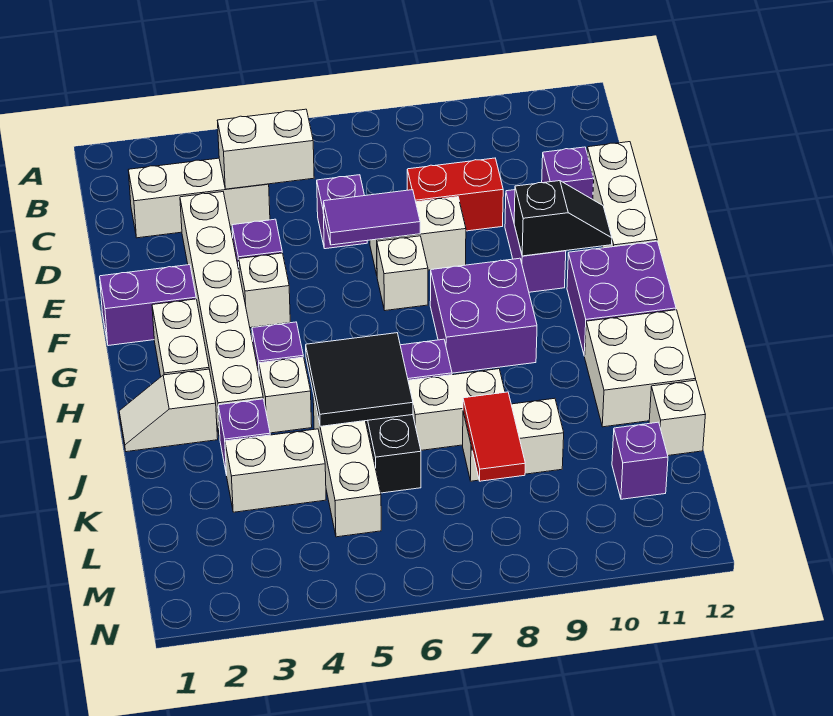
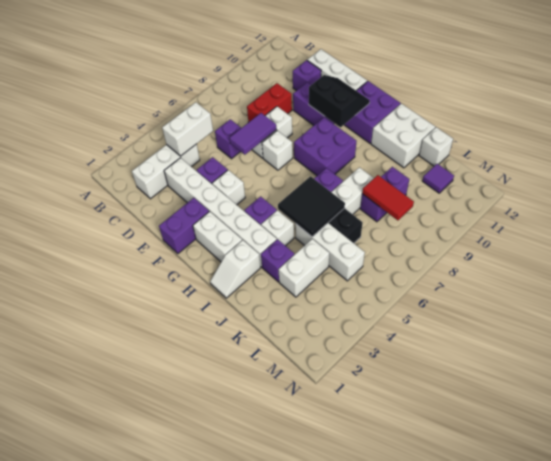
black slope F10:F11 level 2 top 10 -> black slope F10:G11 level 2 top 10
white brick K8:K9 level 1 -> purple brick K8:K9 level 1
purple brick L11 level 1 -> purple tile L11 level 1

